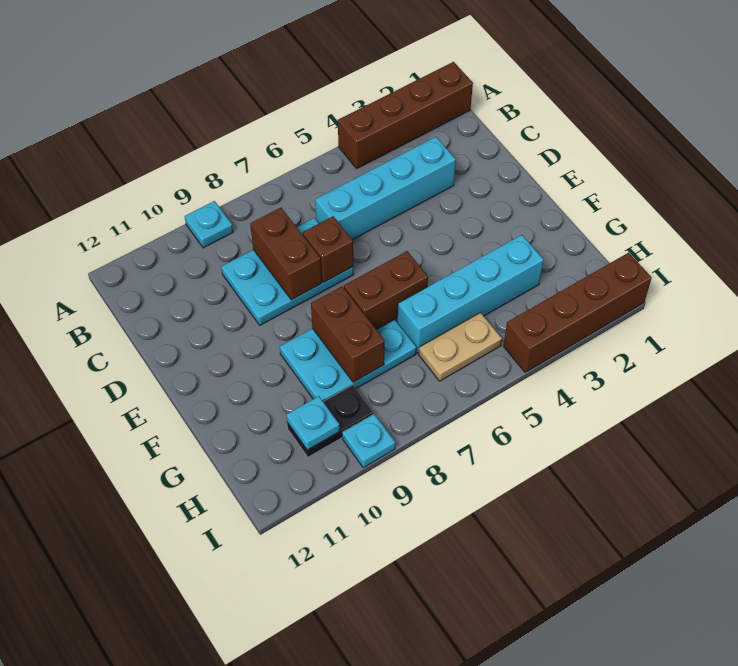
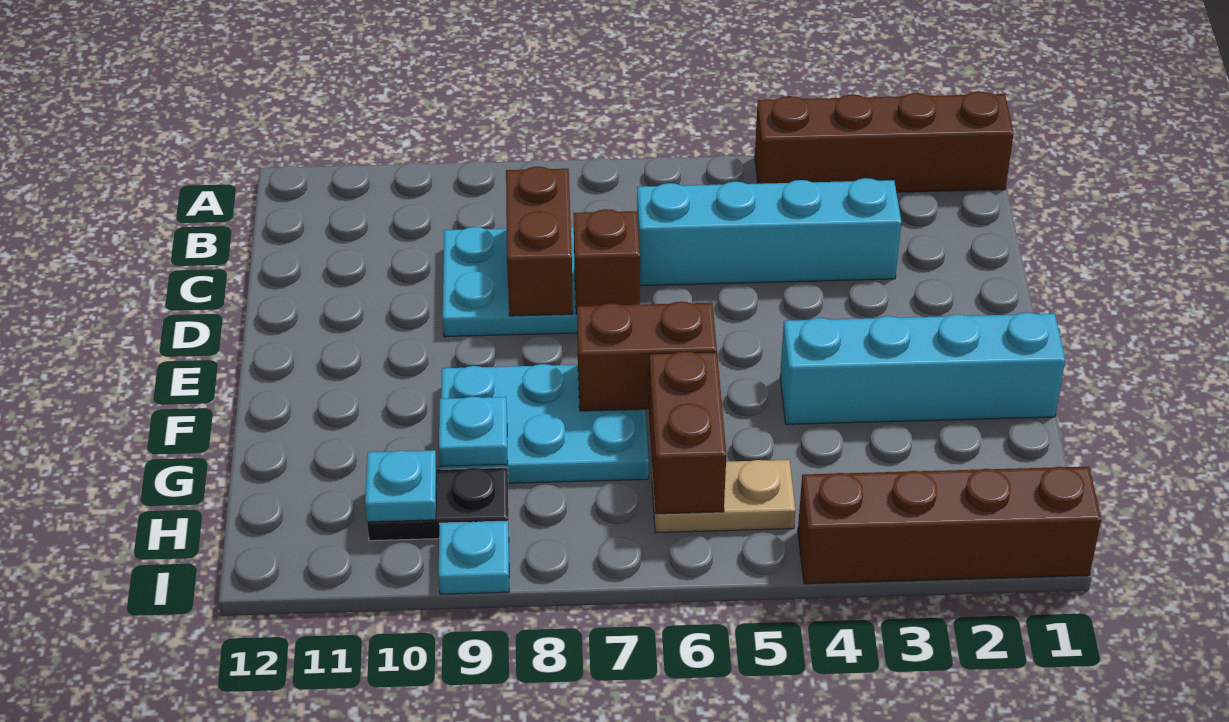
cyan plate A9 level 1 -> cyan plate G9 level 2
brown brick F8:G8 level 2 -> brown brick G6:H6 level 2
cyan brick G3:G6 level 1 -> cyan brick F1:F4 level 1

